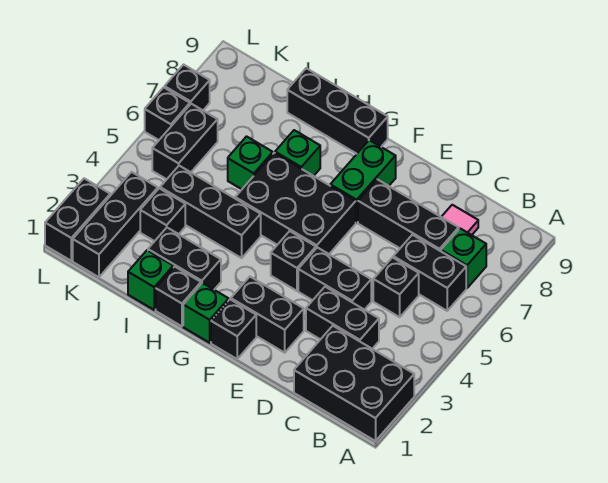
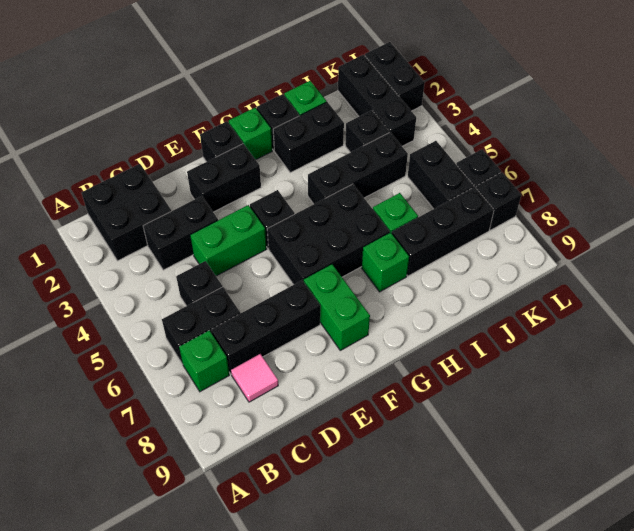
black brick A1:C2 level 1 -> black brick B1:C2 level 1
black brick D4:E4 level 1 -> green brick D4:E4 level 1
black brick G9:I9 level 1 -> black brick I7:K7 level 1

